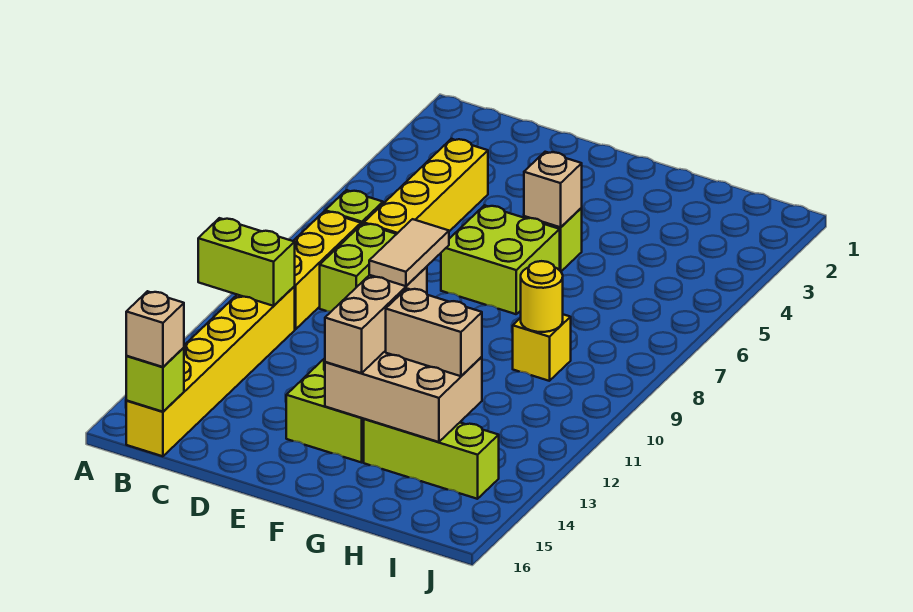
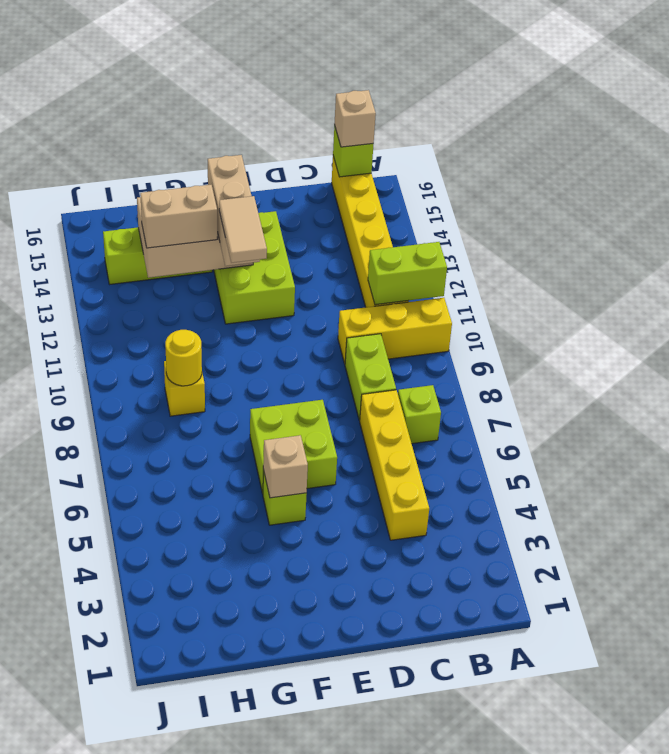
yellow brick B8:B10 level 1 -> yellow brick A10:C10 level 1

